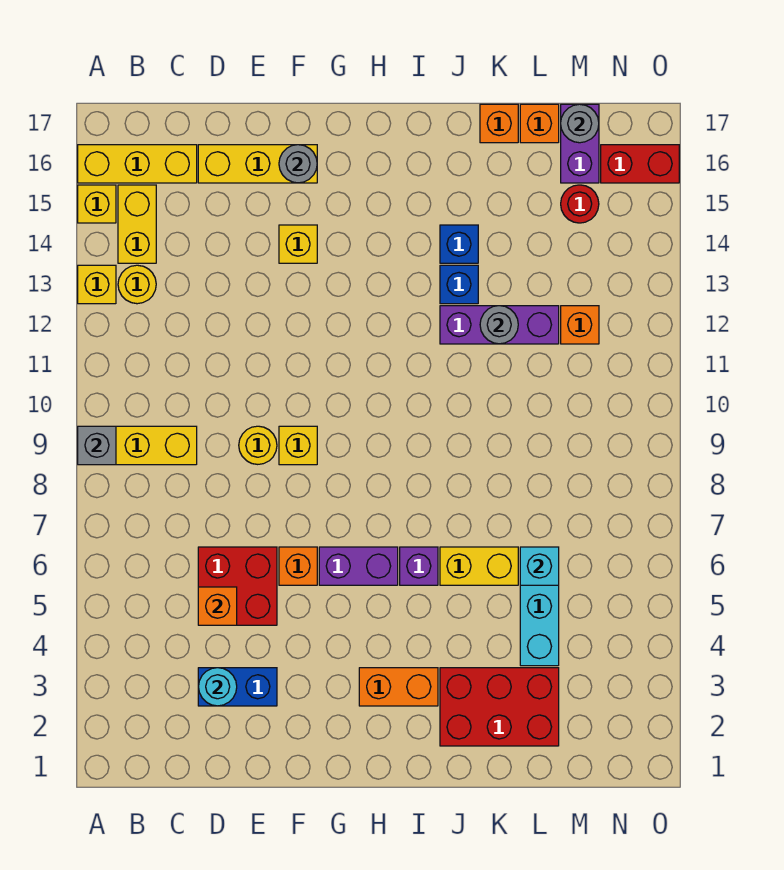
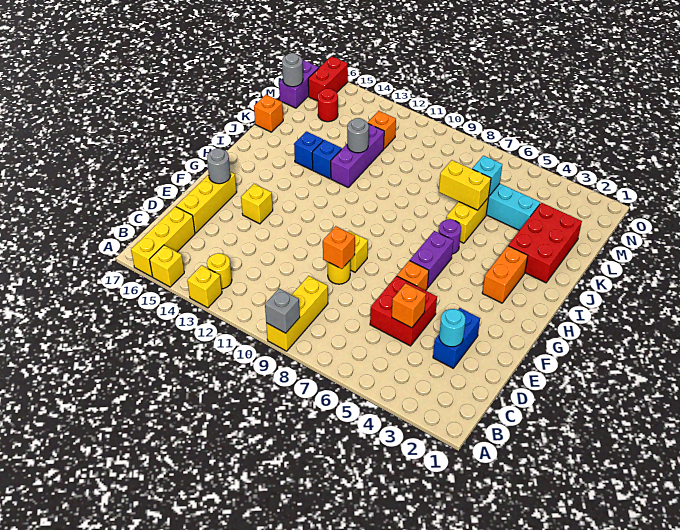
yellow brick B14:B15 level 1 -> yellow brick K6:K7 level 2
purple brick I6 level 1 -> purple round brick I6 level 1
orange brick L17 level 1 -> orange brick E9 level 2
purple brick M16:M17 level 1 -> purple brick M17:N17 level 1

